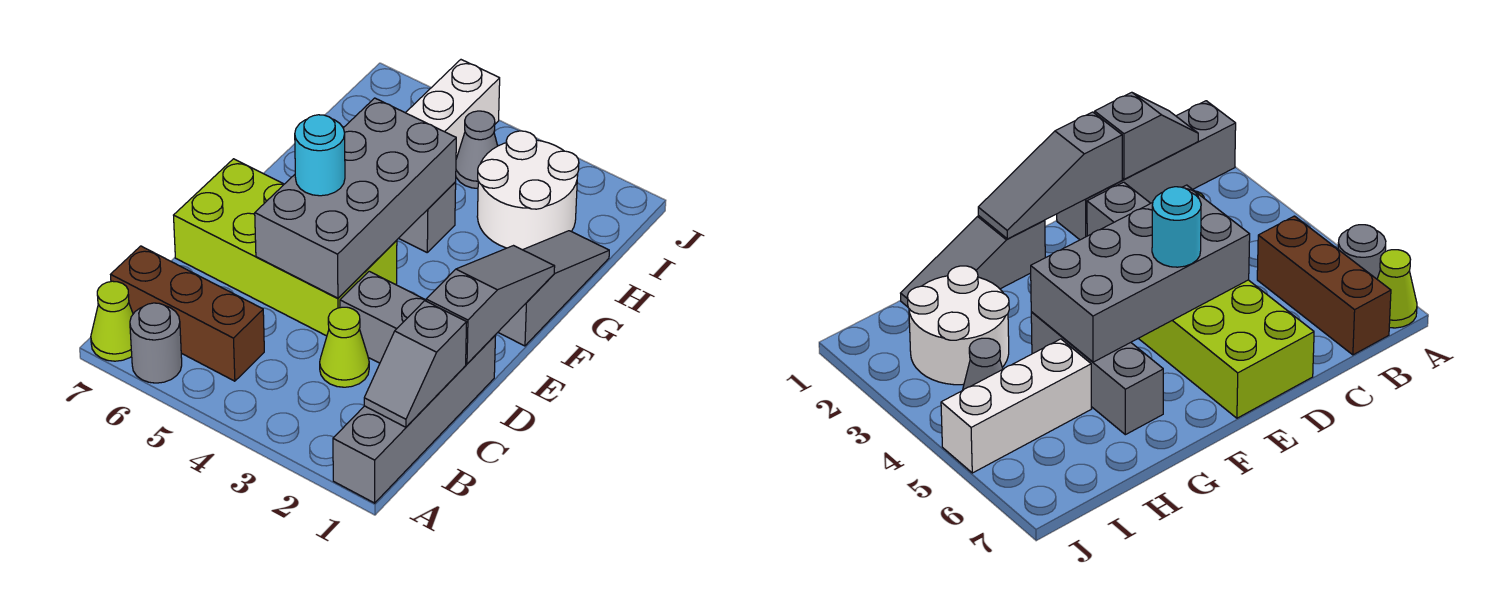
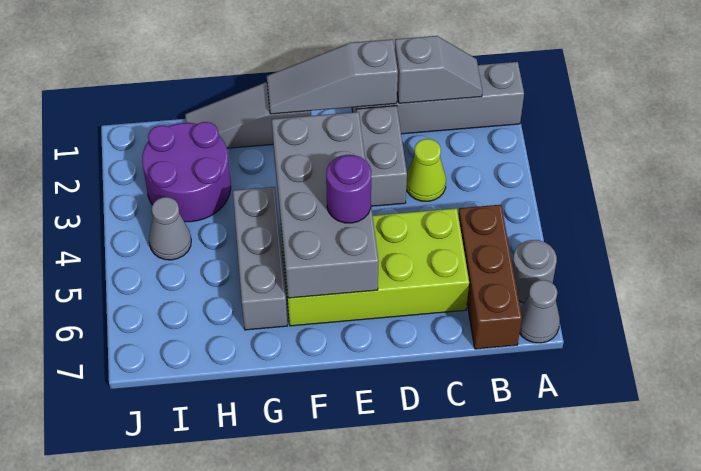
lime cone A7 level 1 -> grey cone A7 level 1
lime brick D4:E7 level 1 -> lime brick C5:F6 level 1
grey brick D4:G5 level 2 -> grey brick E3:F6 level 2
cyan round brick E5 level 3 -> purple round brick E5 level 3
white round brick H2:I3 level 1 -> purple round brick H2:I3 level 1
white brick H5:J5 level 1 -> none

